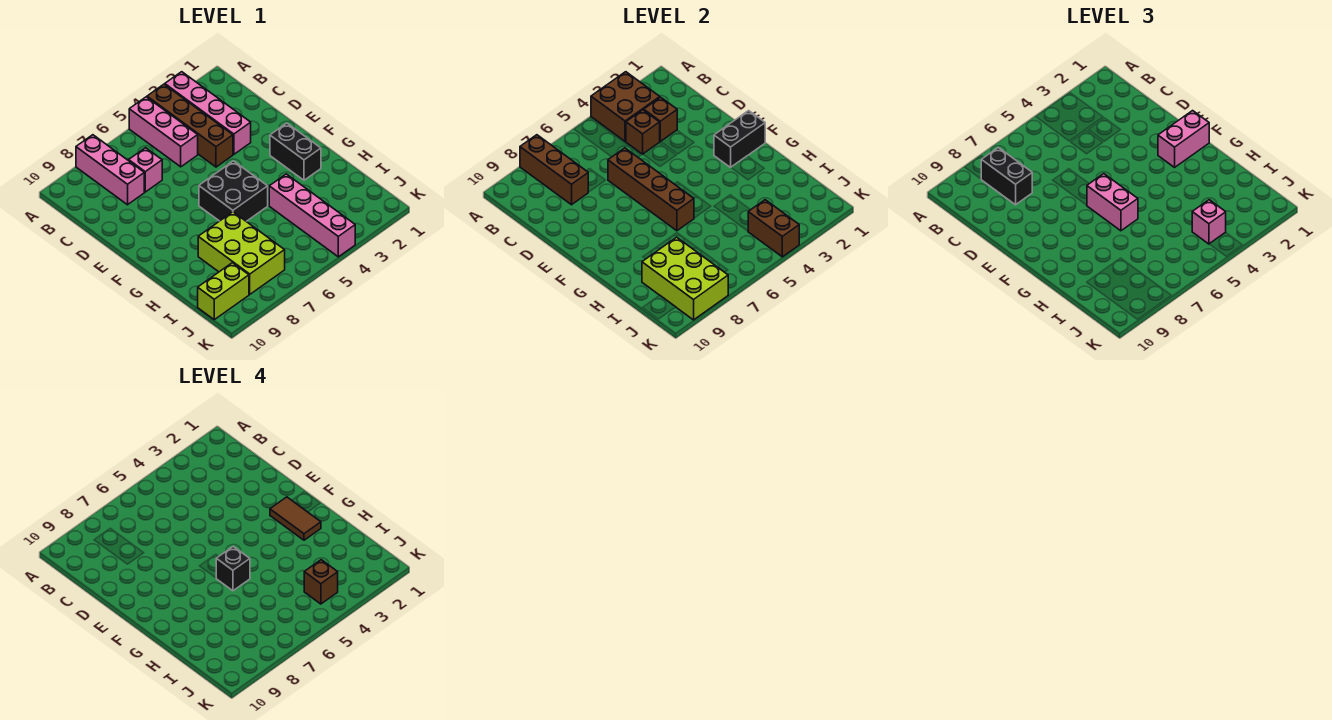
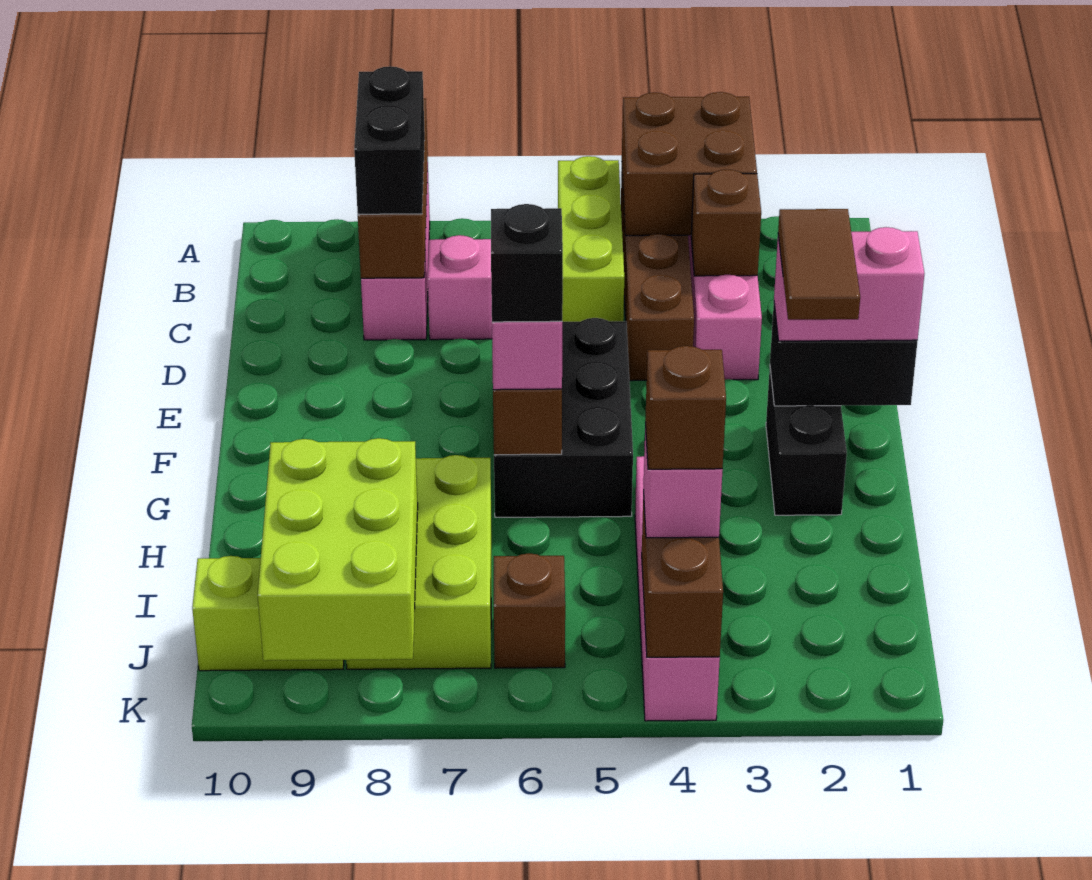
pink brick A5:C5 level 1 -> lime brick A5:C5 level 1
brown brick C4 level 2 -> brown brick J6 level 1
black brick F5:G6 level 1 -> black brick E5:G6 level 1

